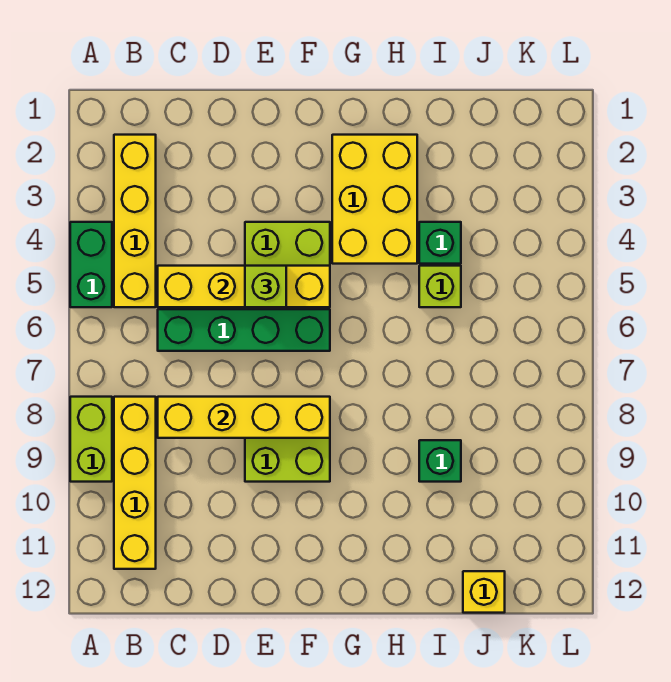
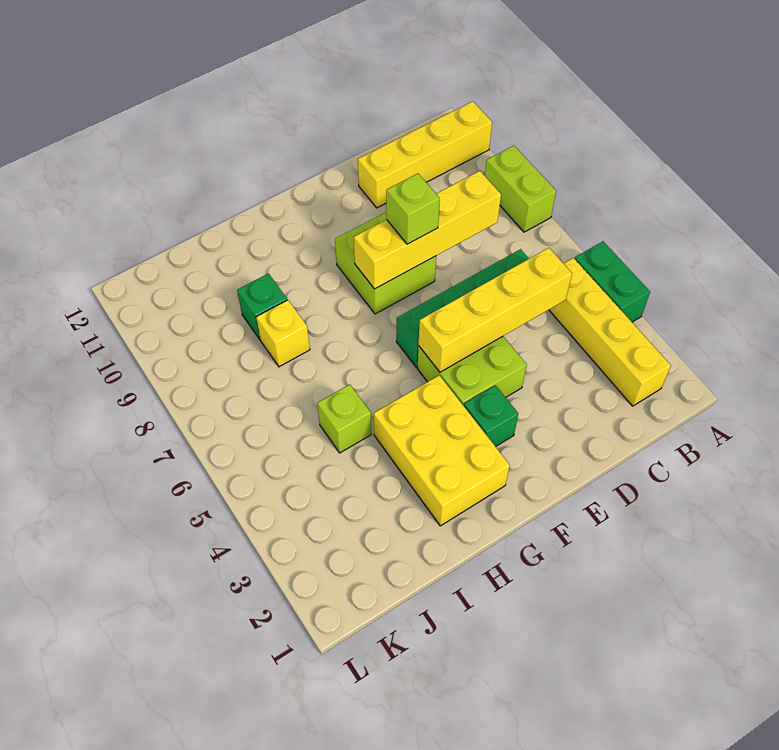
yellow brick B8:B11 level 1 -> yellow brick A11:D11 level 1
lime brick E5 level 3 -> lime brick E8 level 3
green brick I4 level 1 -> green brick F3 level 1
yellow brick J12 level 1 -> yellow brick I8 level 1

